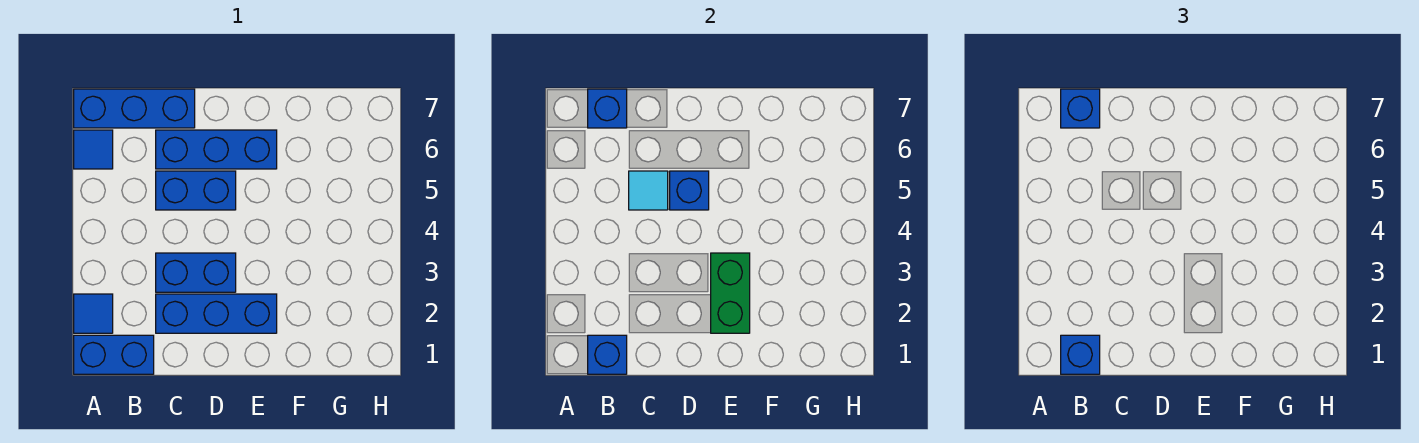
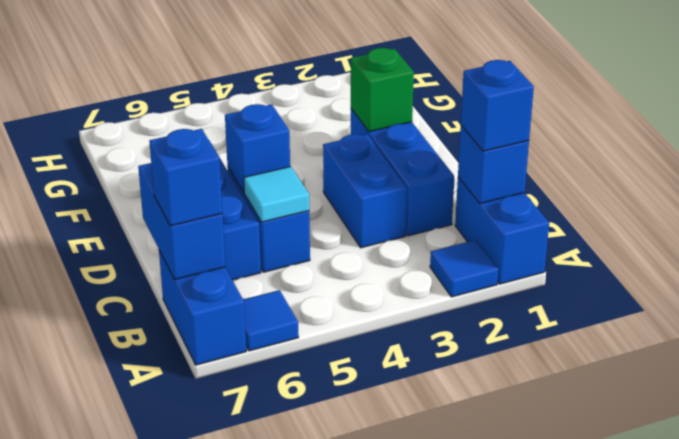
blue brick A7:C7 level 1 -> blue brick A7:B7 level 1
blue brick B7 level 2 -> blue brick B7:C7 level 2
green brick E2:E3 level 2 -> green brick E2 level 2

